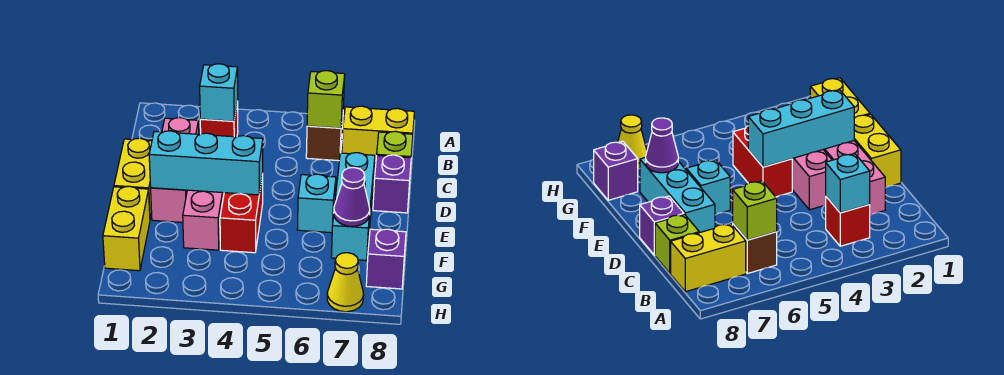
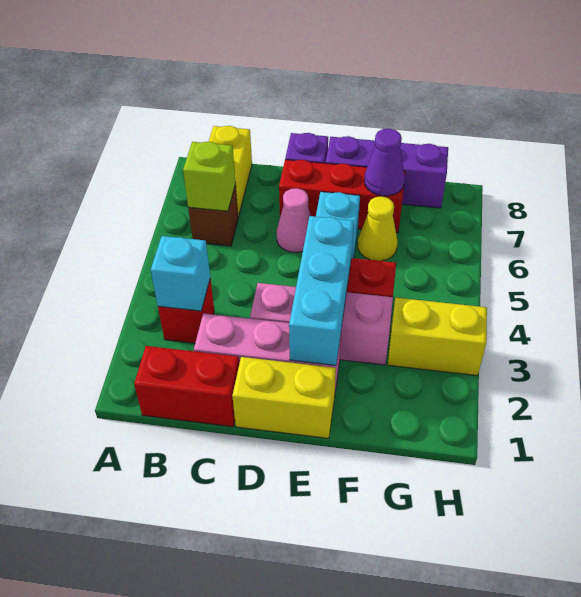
none -> red brick B1:C1 level 1
lime brick C8 level 1 -> none
none -> pink cone D6 level 1
cyan brick D7:F7 level 1 -> red brick D7:F7 level 1
yellow brick F1:G1 level 1 -> yellow brick G3:H3 level 1
purple brick G8 level 1 -> purple brick E8:G8 level 1
yellow cone H7 level 1 -> yellow cone F6 level 1

